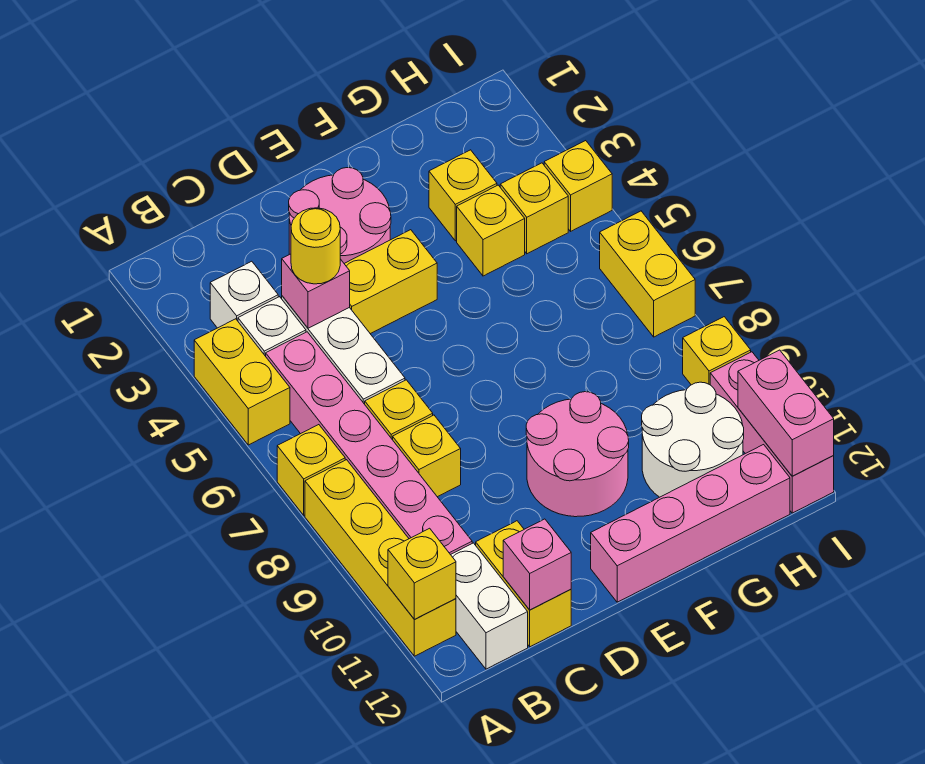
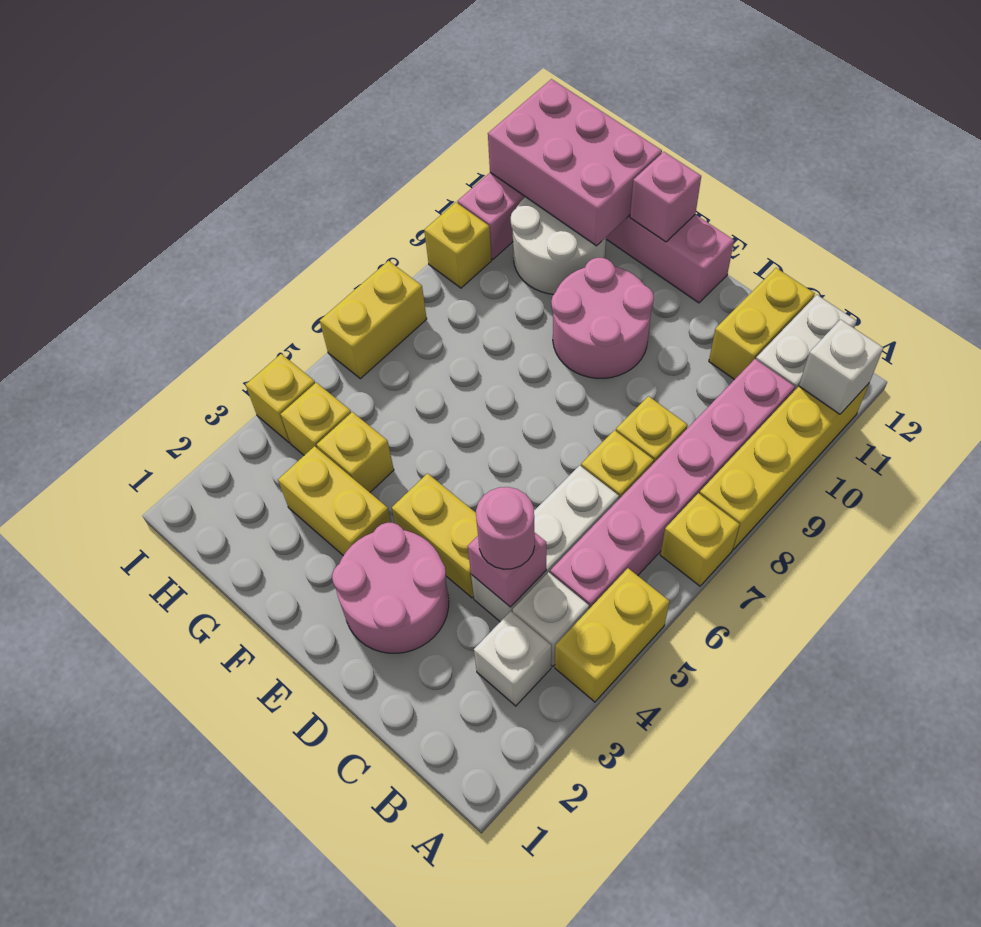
yellow brick A11 level 2 -> white brick A11 level 2
yellow round brick C4 level 3 -> pink round brick C4 level 3
pink brick C12 level 2 -> pink brick F12 level 2
yellow brick G3 level 1 -> yellow brick F3:G3 level 1
pink brick I11:I12 level 2 -> pink brick G11:I12 level 2

